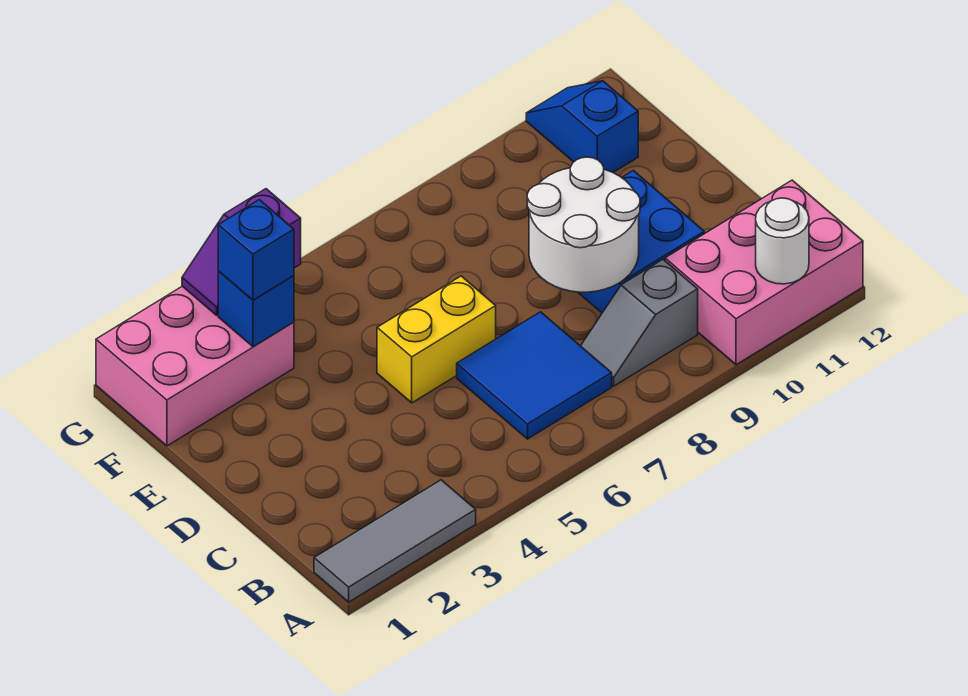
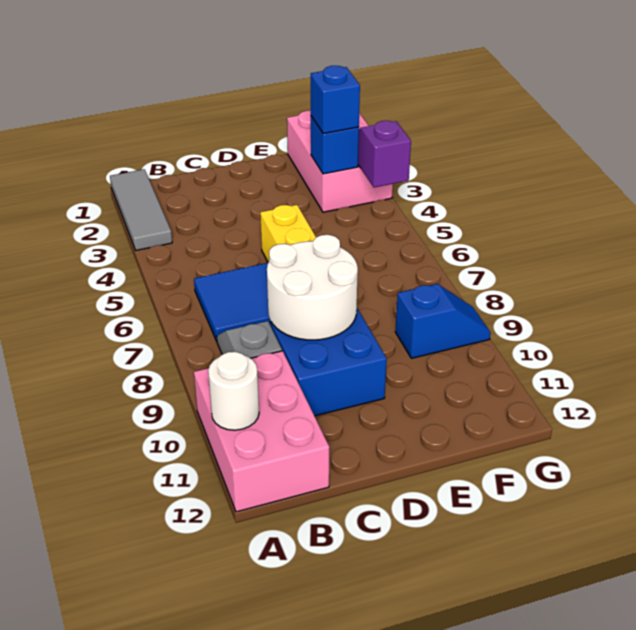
blue slope F11:G11 level 1 top F -> blue slope F9:G9 level 1 top F

